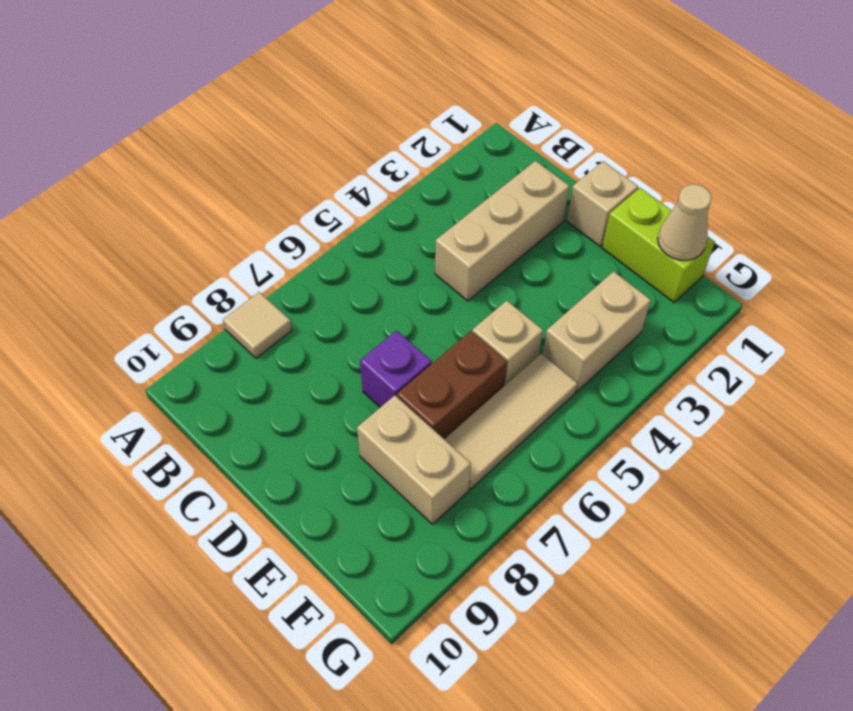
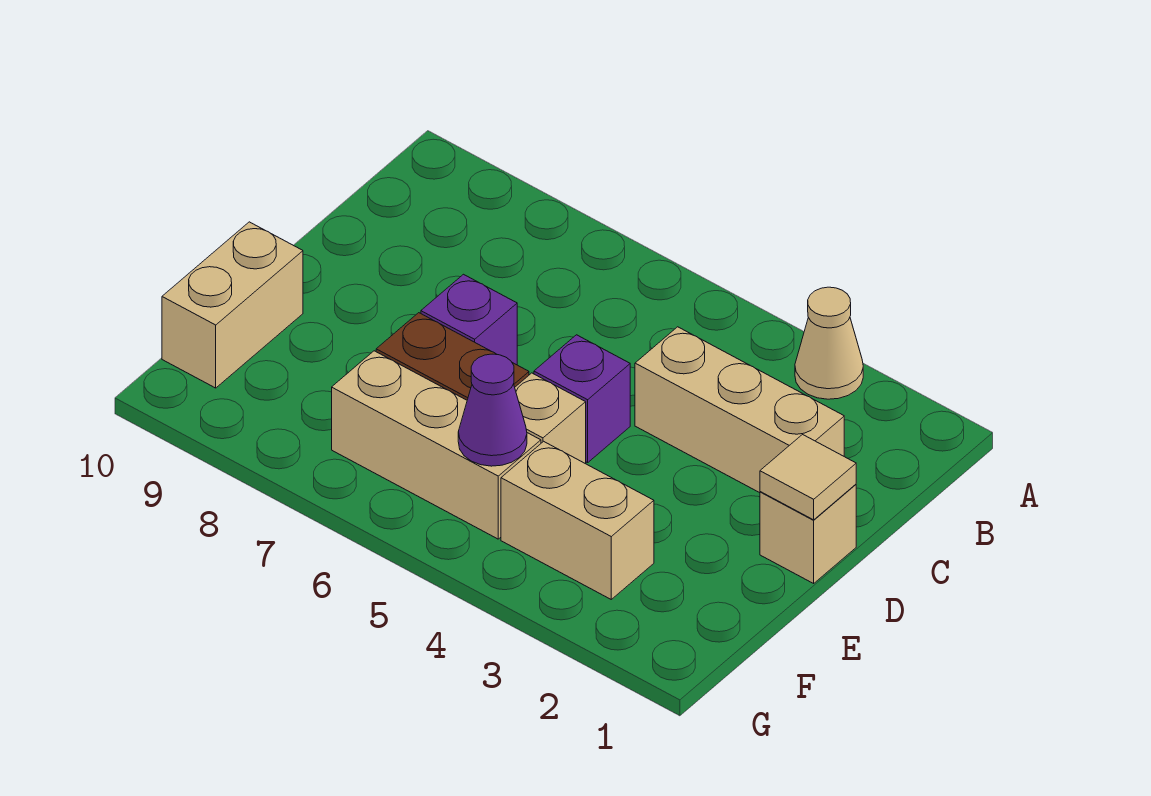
tan tile A8 level 1 -> tan tile D1 level 2
none -> purple brick D5 level 1
lime brick E1:F1 level 1 -> none
tan brick E8:F8 level 1 -> tan brick E10:F10 level 1
tan cone F1 level 2 -> tan cone A3 level 1
tan tile F5:F7 level 1 -> tan brick F5:F7 level 1
none -> purple cone F5 level 2

